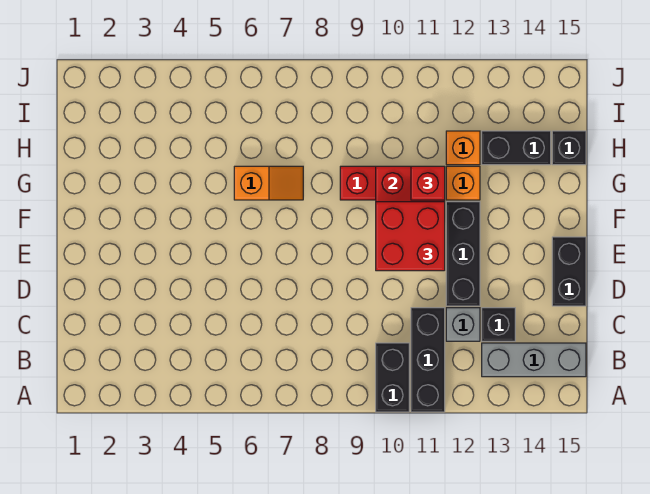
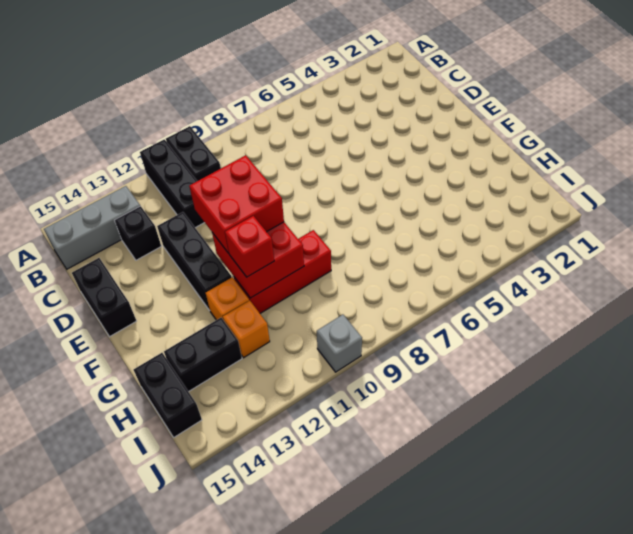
grey brick C12 level 1 -> grey brick J10 level 1
orange slope G6:G7 level 1 top 6 -> none
black brick H15 level 1 -> black brick H15:I15 level 1

